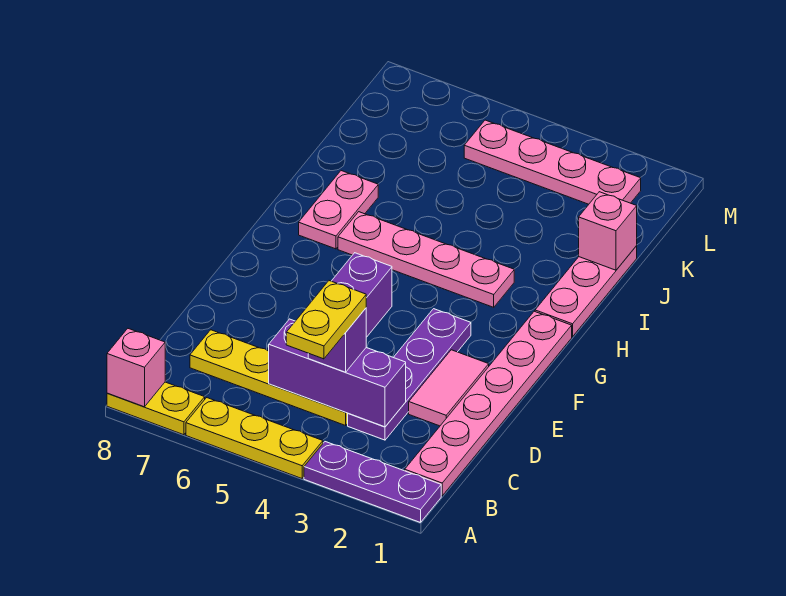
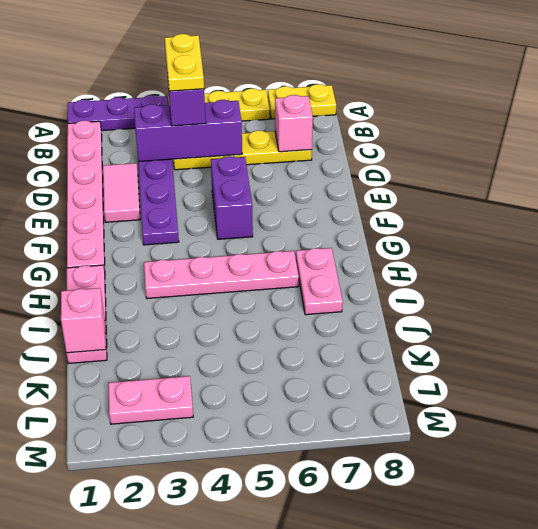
pink brick A8 level 2 -> pink brick C7 level 2
pink plate L2:L5 level 1 -> pink plate L2:L3 level 1

